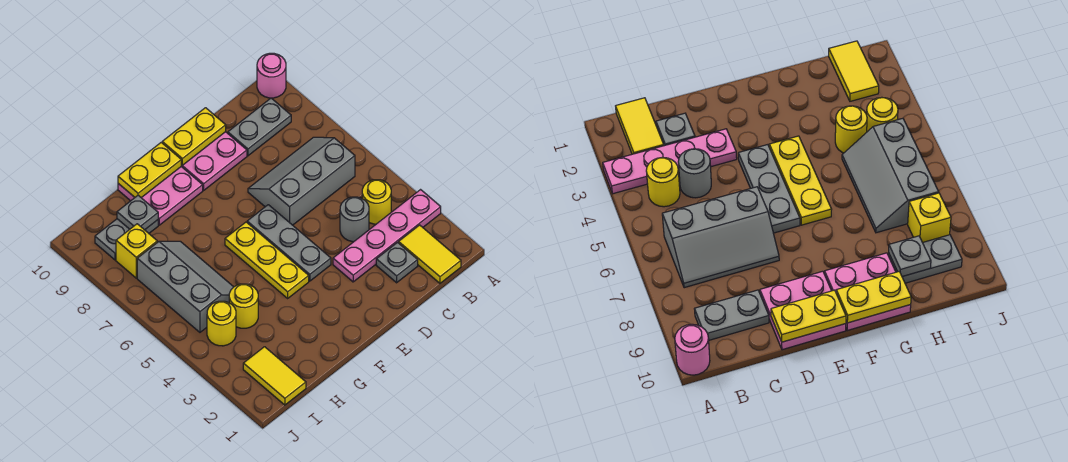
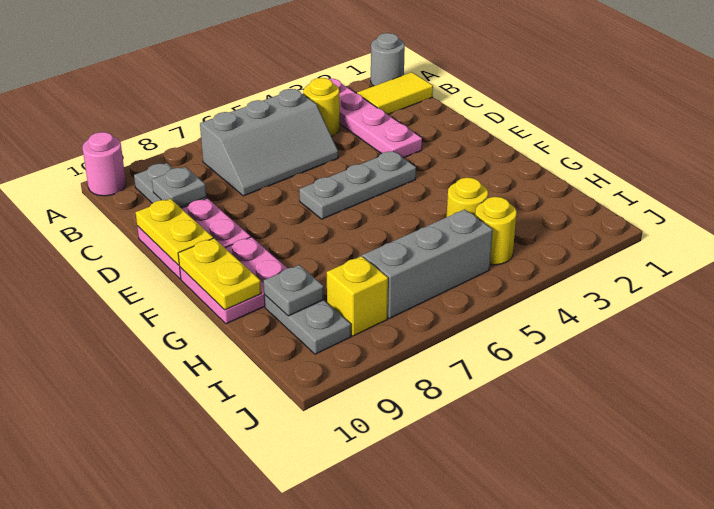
grey slope B6:D7 level 1 top 6 -> grey slope B5:C7 level 1 top B
grey plate C2 level 1 -> grey plate C9 level 2
grey round brick C4 level 1 -> grey round brick A1 level 1
yellow plate F4:F6 level 1 -> none
yellow tile I1:I2 level 1 -> none

